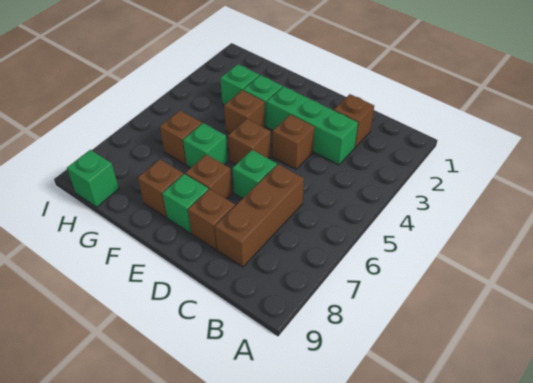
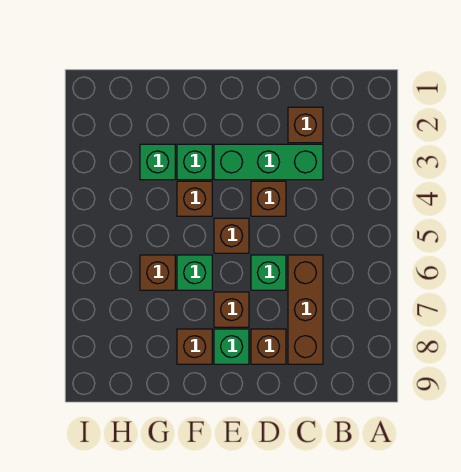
green brick H9 level 1 -> none

